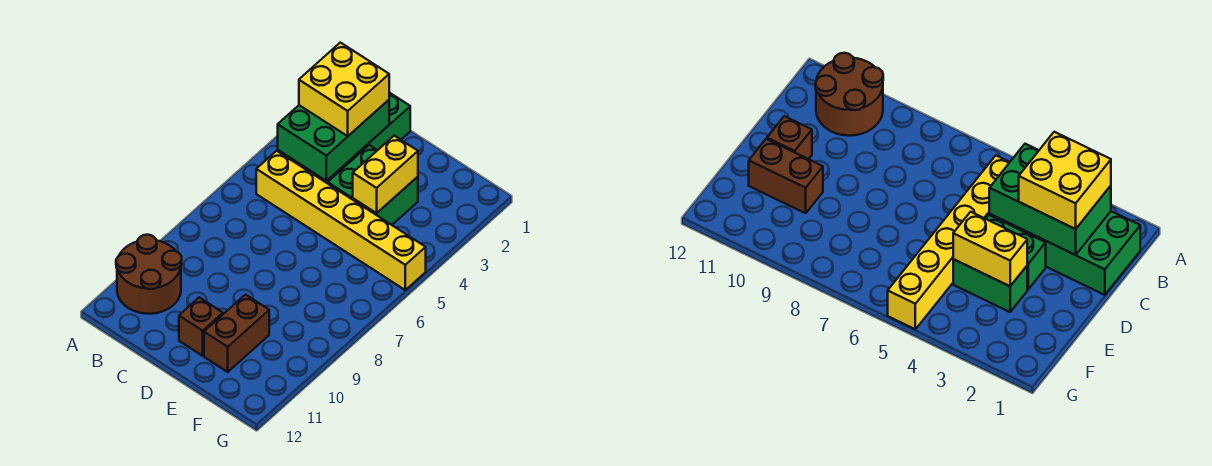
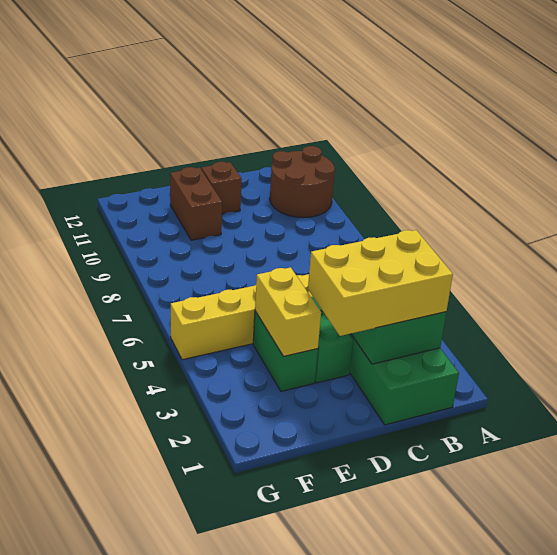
yellow brick B2:C3 level 3 -> yellow brick B2:D3 level 3

